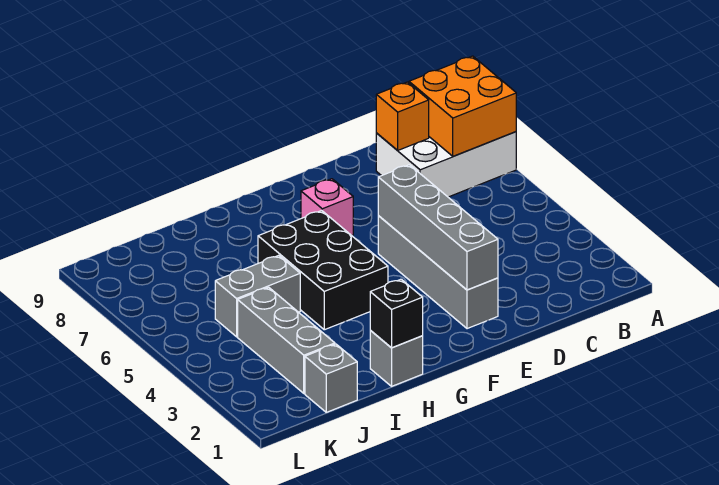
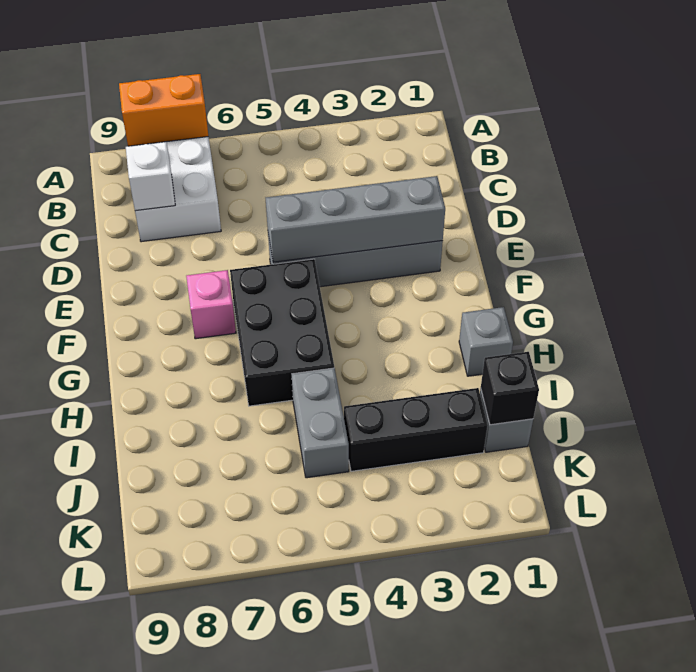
orange brick A7:B8 level 2 -> orange brick A7:A8 level 2
orange brick C8 level 2 -> white brick C8 level 2
black brick G4:H6 level 1 -> black brick F5:H6 level 1
black brick H1 level 2 -> black brick J1 level 2
grey brick J2:J4 level 1 -> black brick J2:J4 level 1

